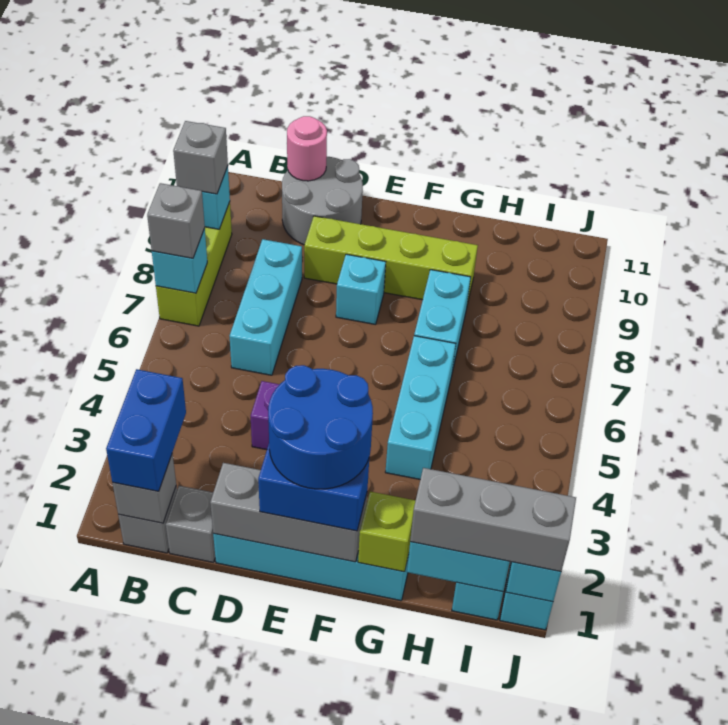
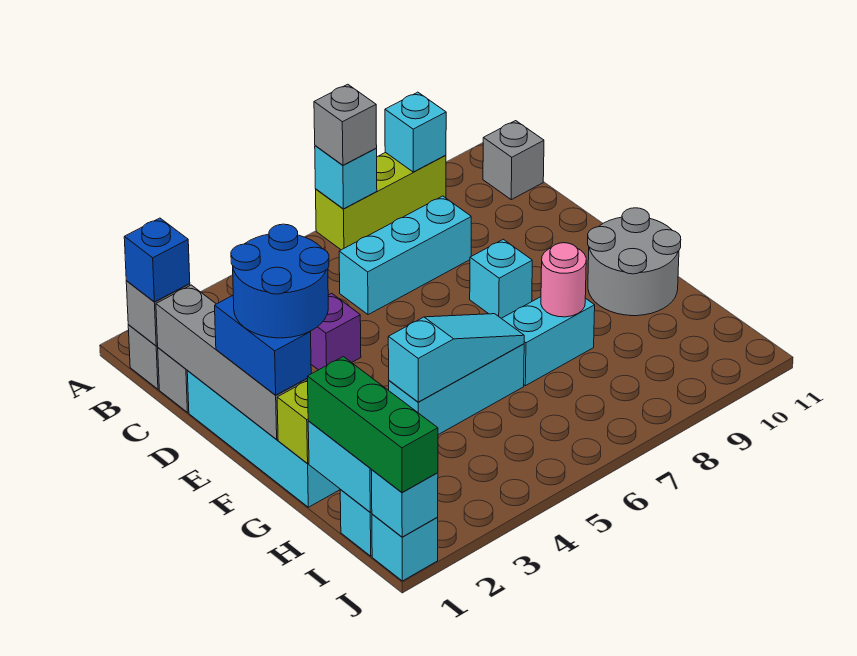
grey brick A9 level 3 -> grey brick B11 level 1
blue brick B1:B2 level 3 -> blue brick B1 level 3
grey round brick C10:D11 level 1 -> grey round brick F10:G11 level 1
pink round brick C11 level 2 -> pink round brick G8 level 2
grey brick D1:F1 level 2 -> grey brick C1:F1 level 2
lime brick D9:G9 level 1 -> none
none -> cyan slope G4:G6 level 2 top 4
grey brick H1:J1 level 3 -> green brick H1:J1 level 3

